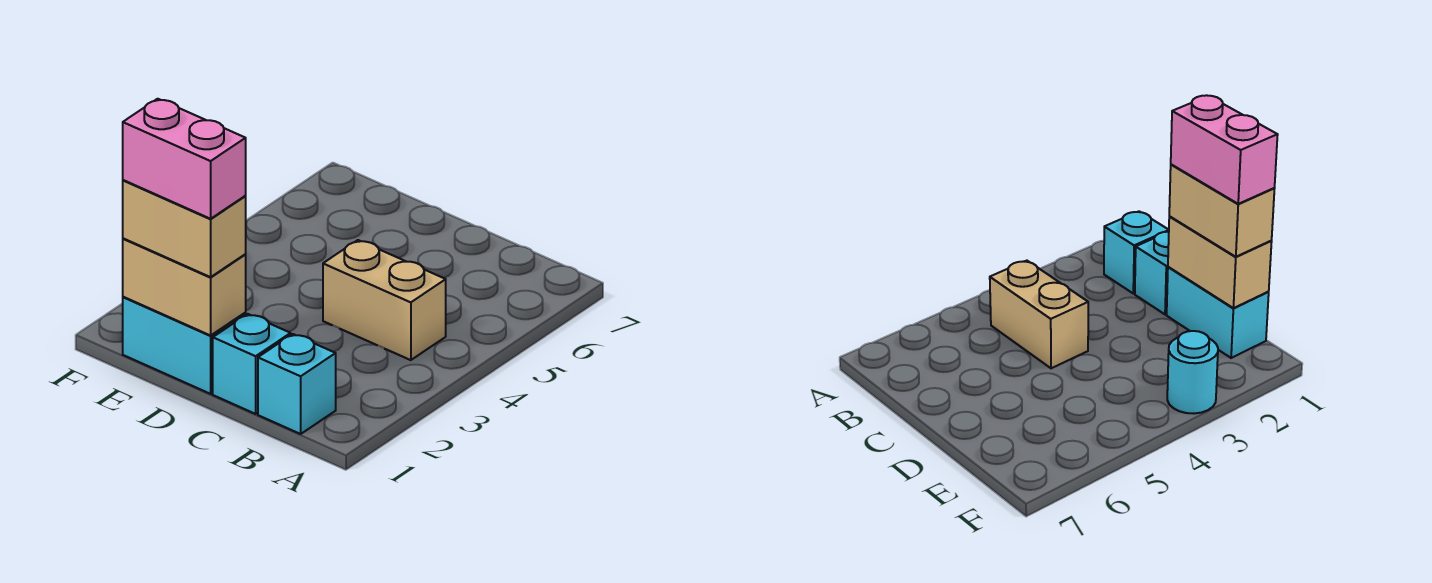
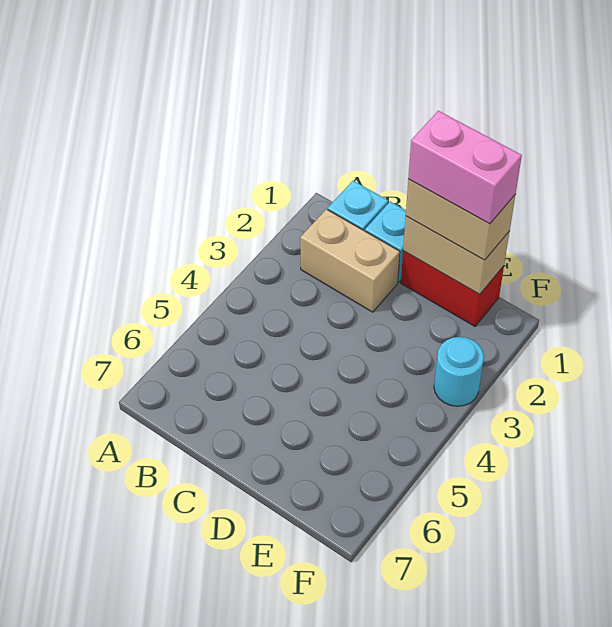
tan brick B4:C4 level 1 -> tan brick B2:C2 level 1
cyan brick D1:E1 level 1 -> red brick D1:E1 level 1

